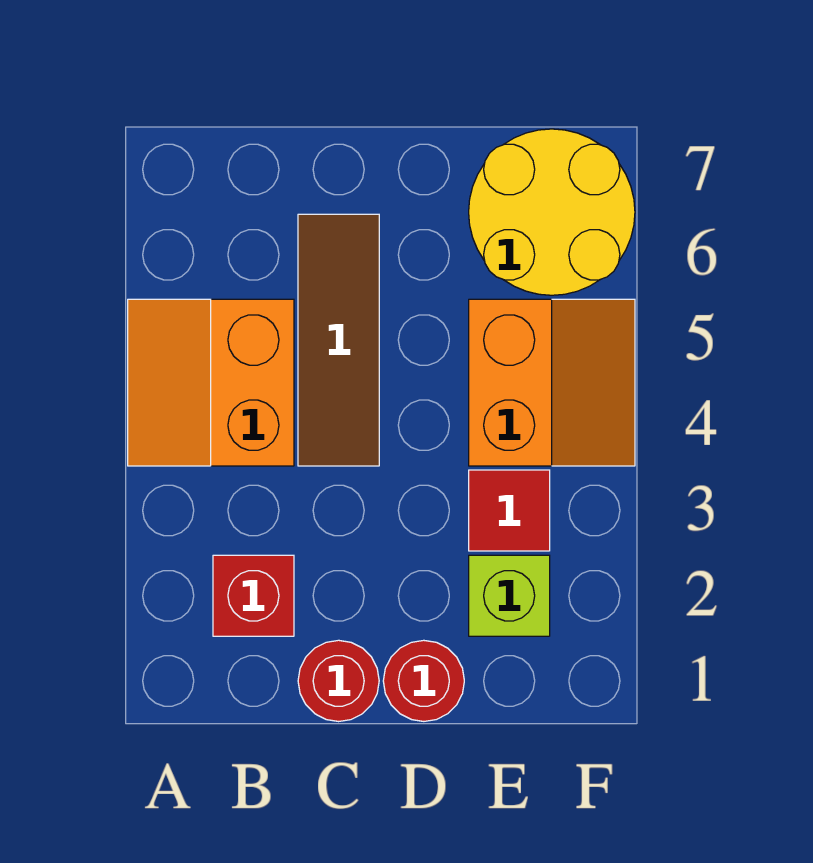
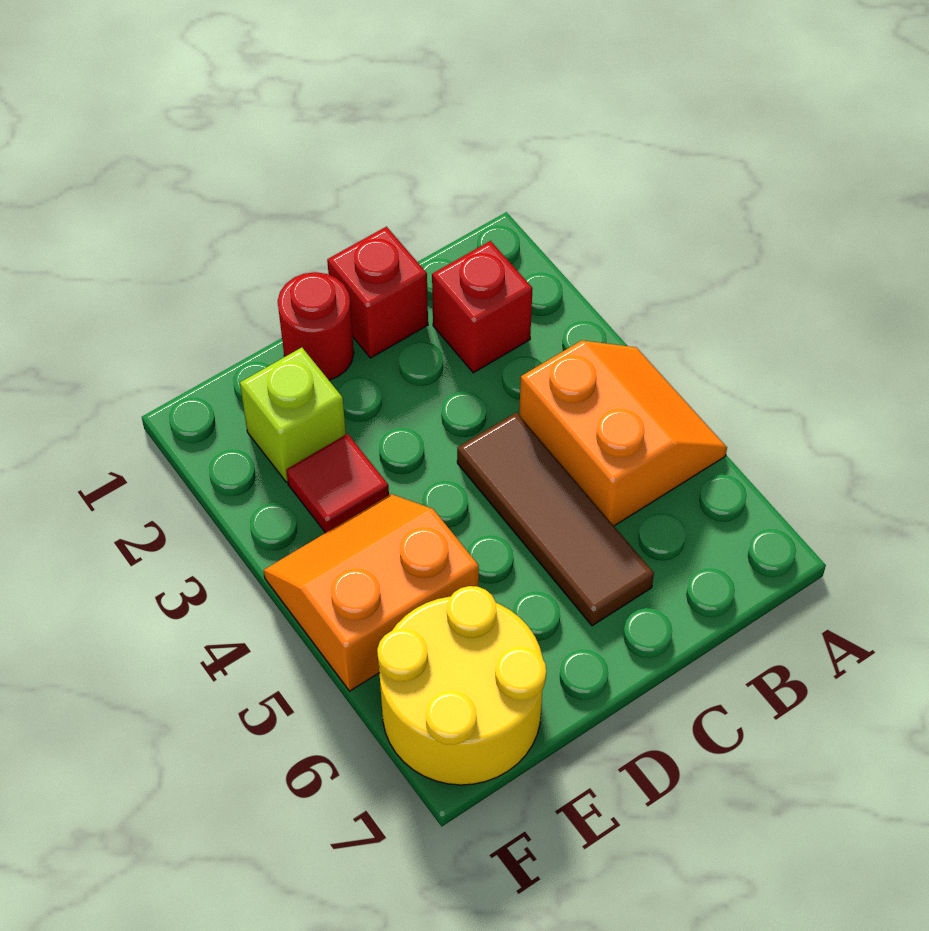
red round brick C1 level 1 -> red brick C1 level 1
orange slope E4:F5 level 1 top E -> orange slope E4:F5 level 1 top 5

